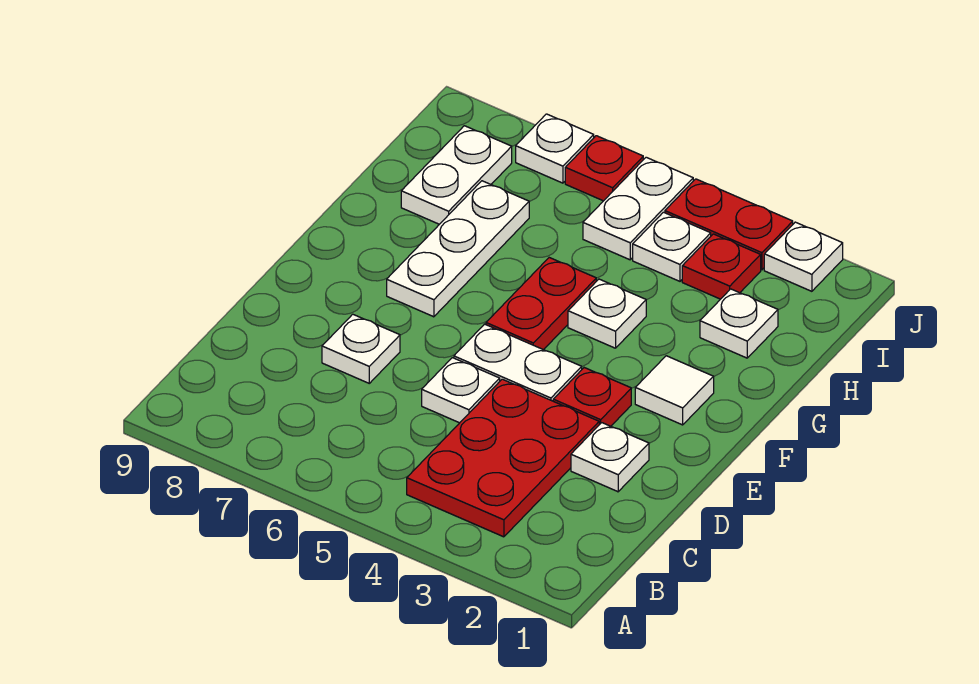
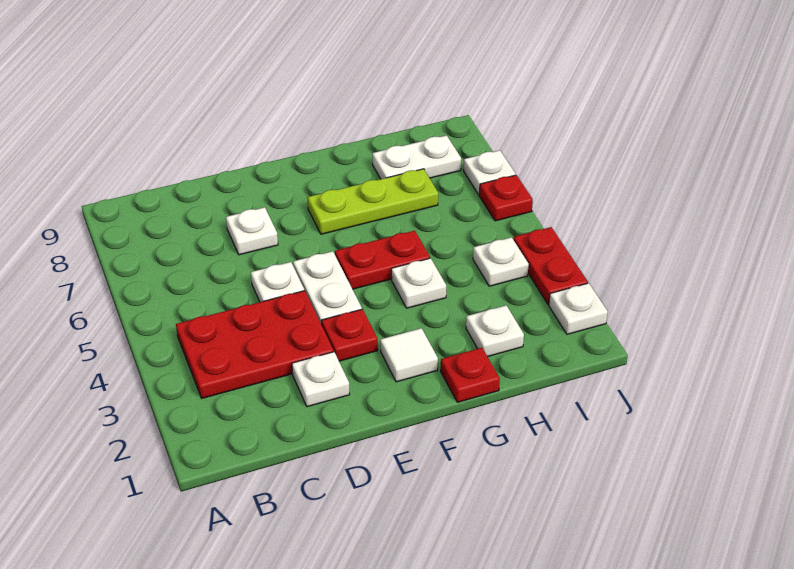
white plate F7:H7 level 1 -> lime plate F7:H7 level 1
red plate I3 level 1 -> red plate G1 level 1
white plate I5:J5 level 1 -> none

